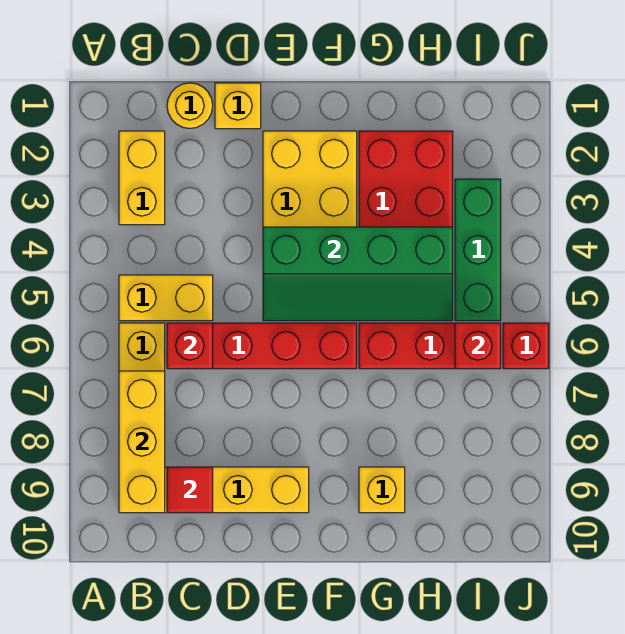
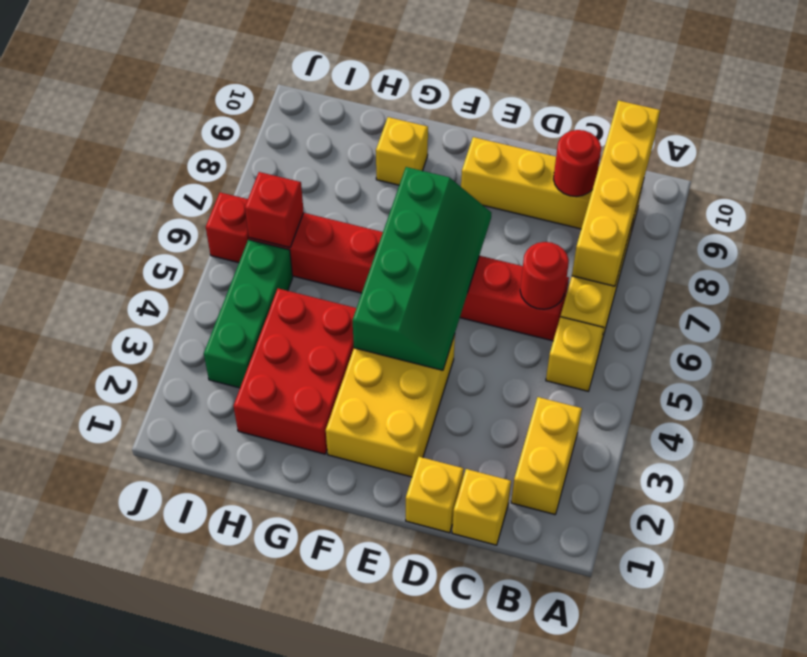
yellow brick B5:C5 level 1 -> yellow brick B5 level 1
yellow brick B7:B9 level 2 -> yellow brick B7:B10 level 2
yellow round brick C1 level 1 -> yellow brick C1 level 1
red brick C6 level 2 -> red round brick C6 level 2
red tile C9 level 2 -> red round brick C9 level 2
green slope E4:H5 level 2 top 4 -> green slope E4:F7 level 2 top F

